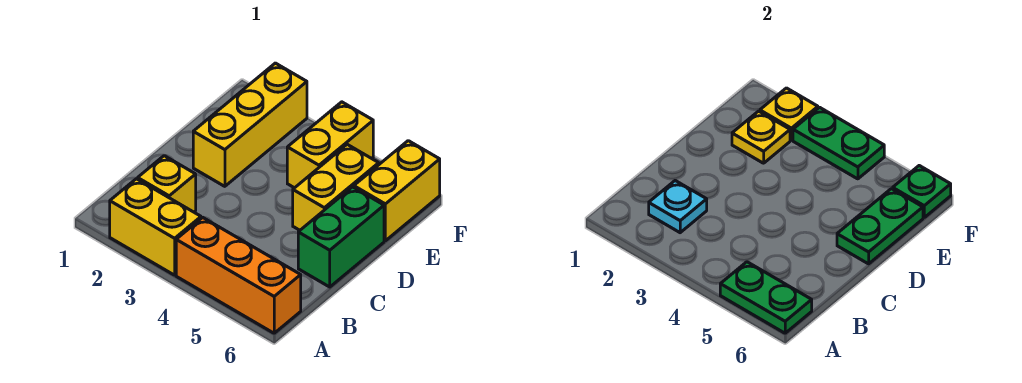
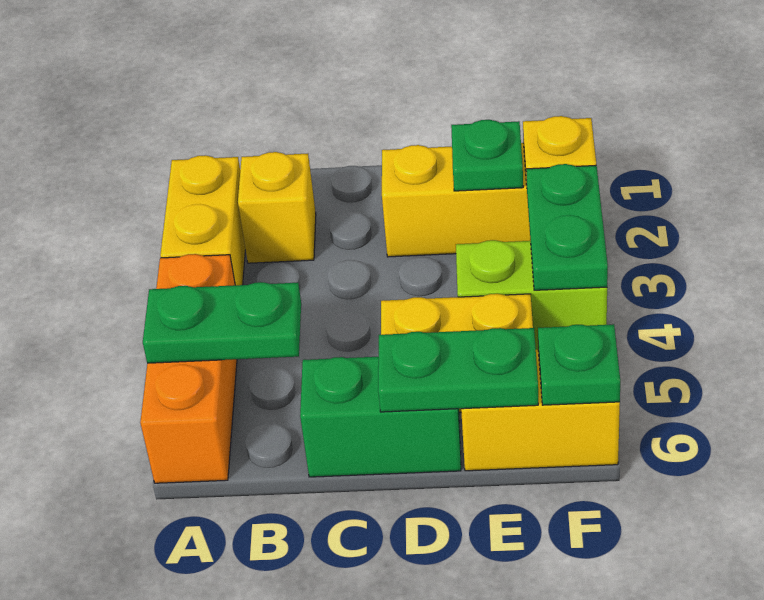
green plate A5:A6 level 2 -> green plate A5:B5 level 2
cyan plate B2 level 2 -> none
yellow plate E2 level 2 -> green plate E2 level 2
yellow brick E4:F4 level 1 -> lime brick E4:F4 level 1

